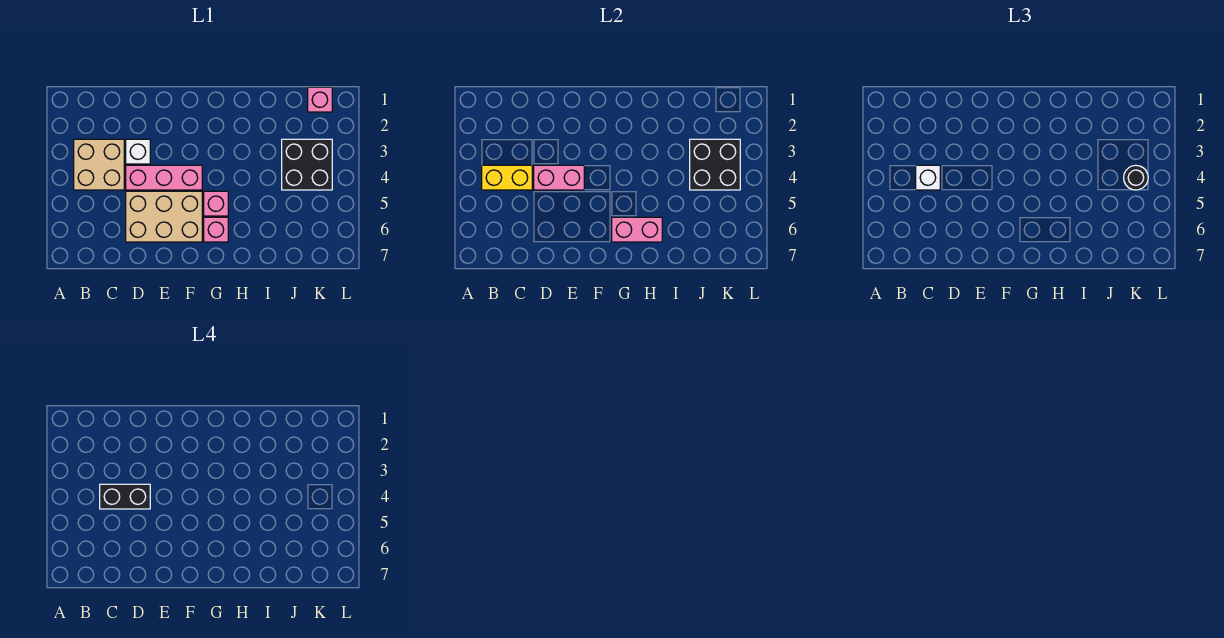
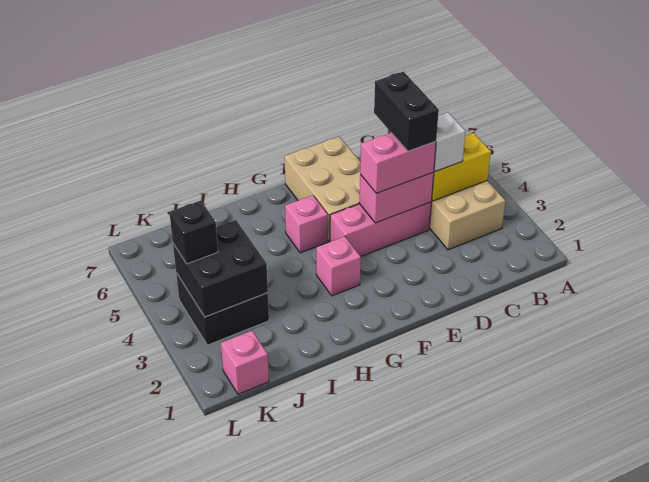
black brick C4:D4 level 4 -> black brick D4:D5 level 4
white brick D3 level 1 -> none
tan brick D5:F6 level 1 -> tan brick E5:F7 level 1
pink brick G6 level 1 -> pink brick G3 level 1
pink brick G6:H6 level 2 -> pink brick D4:E4 level 3
black round brick K4 level 3 -> black brick K4 level 3

